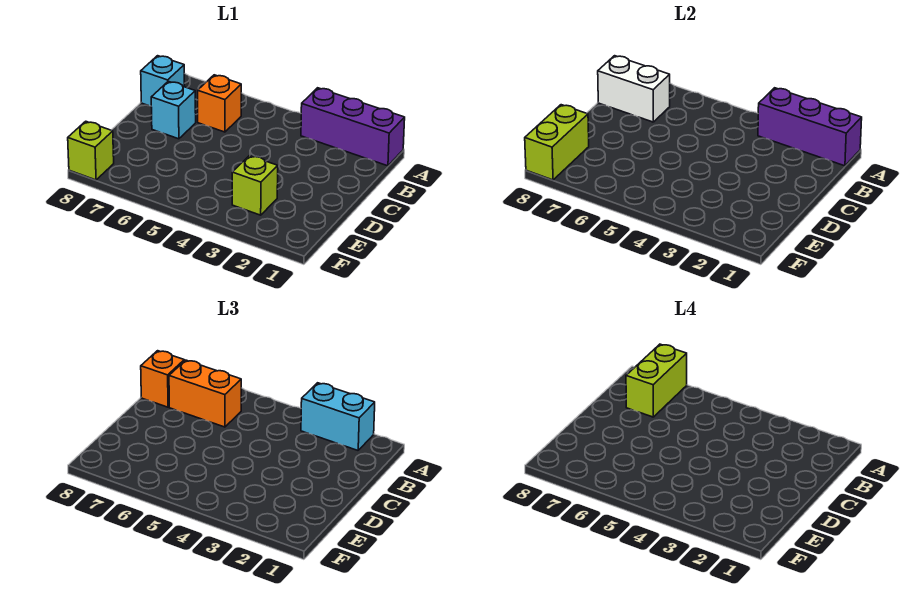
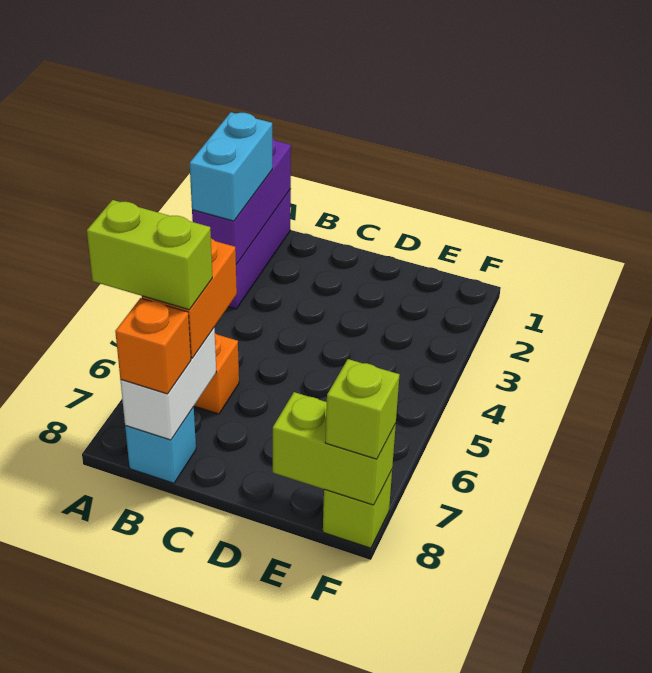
cyan brick C7 level 1 -> none
lime brick E3 level 1 -> lime brick F8 level 3

